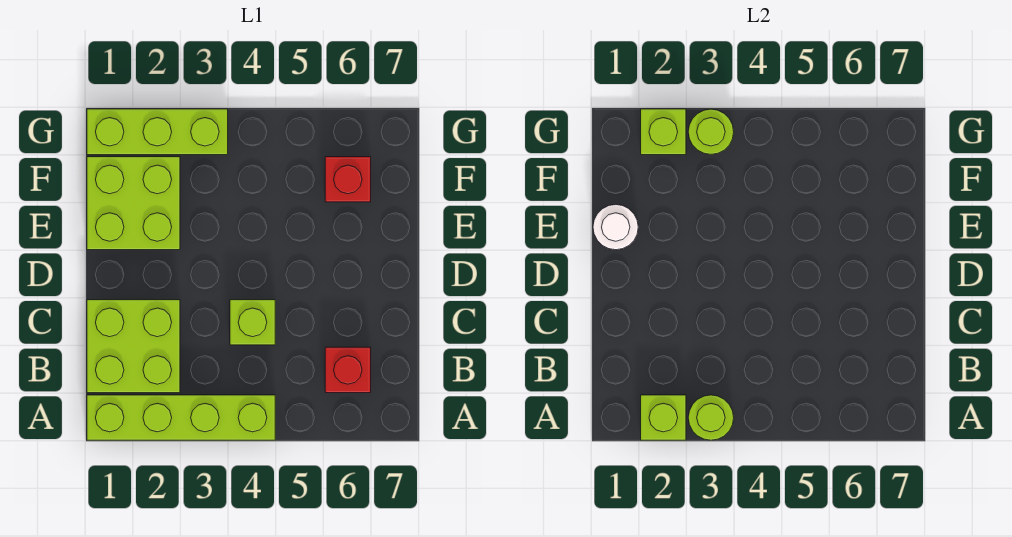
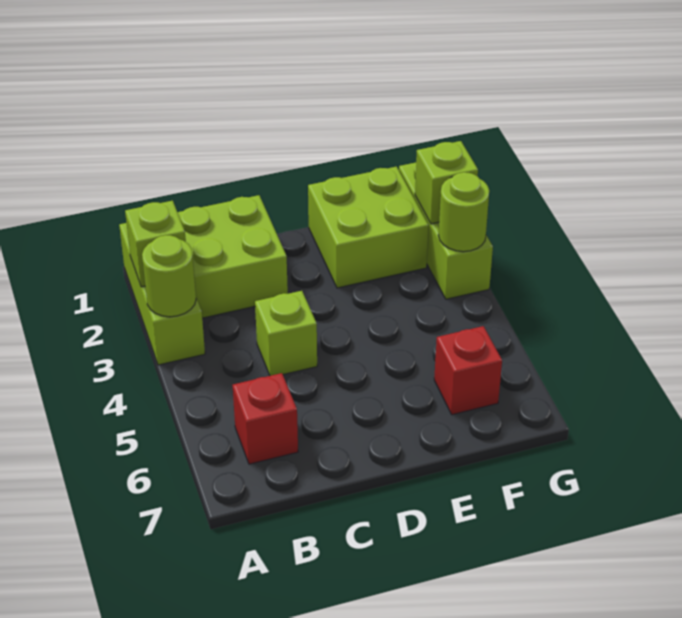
lime brick A1:A4 level 1 -> lime brick A1:A3 level 1
white round brick E1 level 2 -> none

